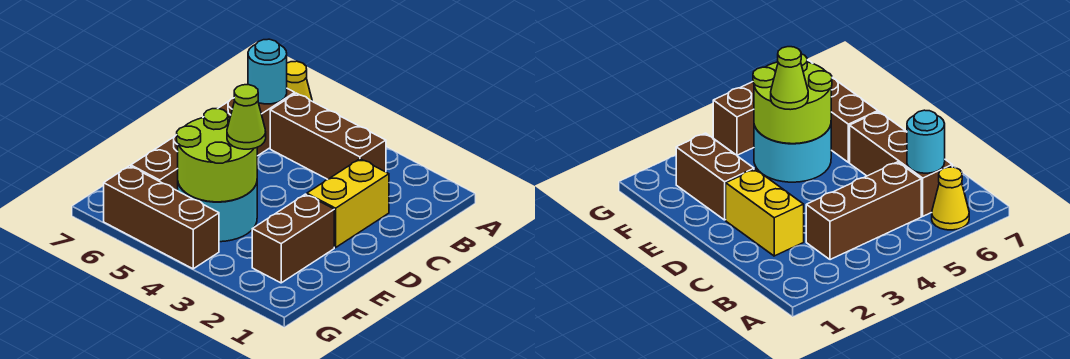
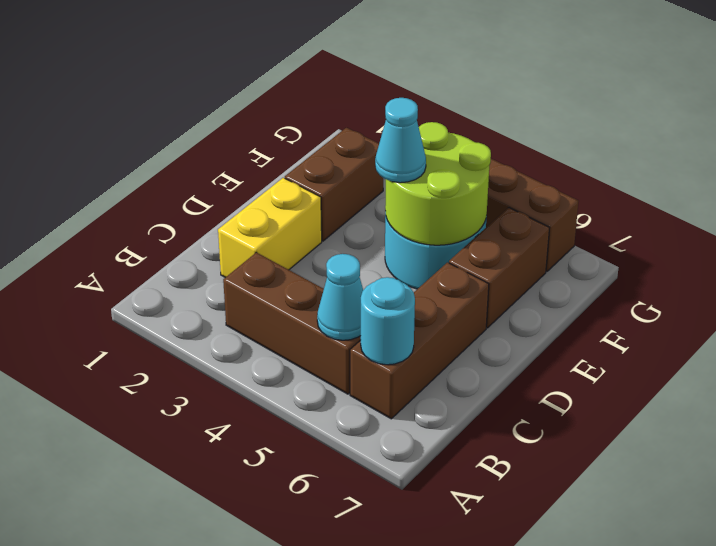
yellow cone A6 level 1 -> none
none -> cyan cone B5 level 2
lime cone E4 level 3 -> cyan cone E4 level 3

